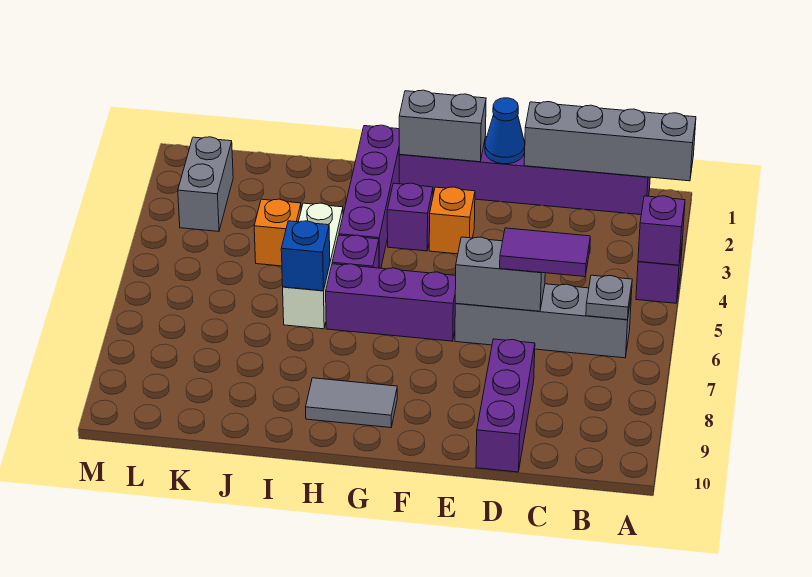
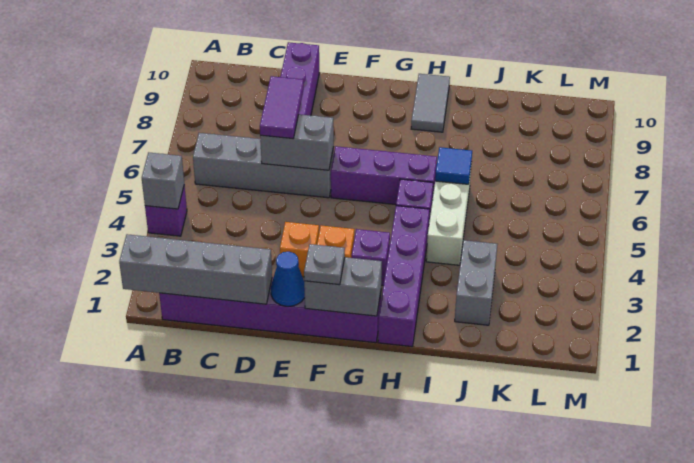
purple brick A4 level 2 -> grey brick A4 level 2
grey plate B6 level 2 -> grey plate F1 level 3
purple tile C6:D6 level 3 -> purple tile D6:D7 level 3
grey tile G9:H9 level 1 -> grey tile H9:H10 level 1
blue brick I6 level 2 -> blue tile I6 level 2
orange brick J4 level 1 -> orange brick E3 level 1
grey brick L2:L3 level 1 -> grey brick J2:J3 level 1

